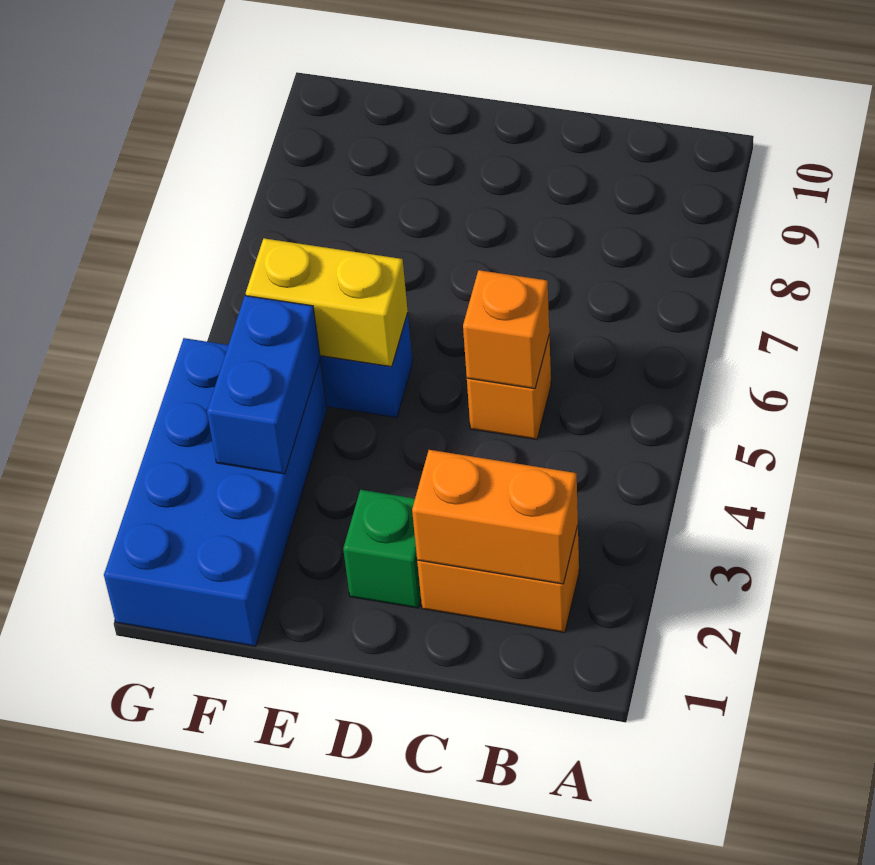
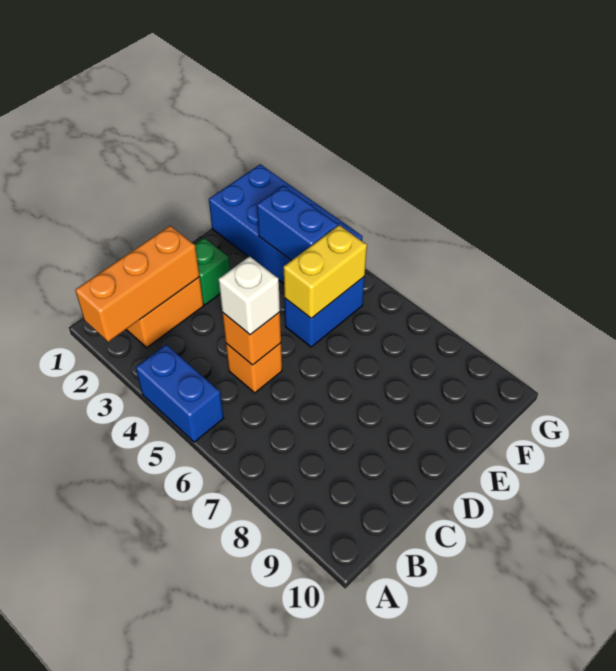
none -> blue brick A4:A5 level 1
orange brick B2:C2 level 2 -> orange brick A2:C2 level 2
none -> white brick C5 level 3

